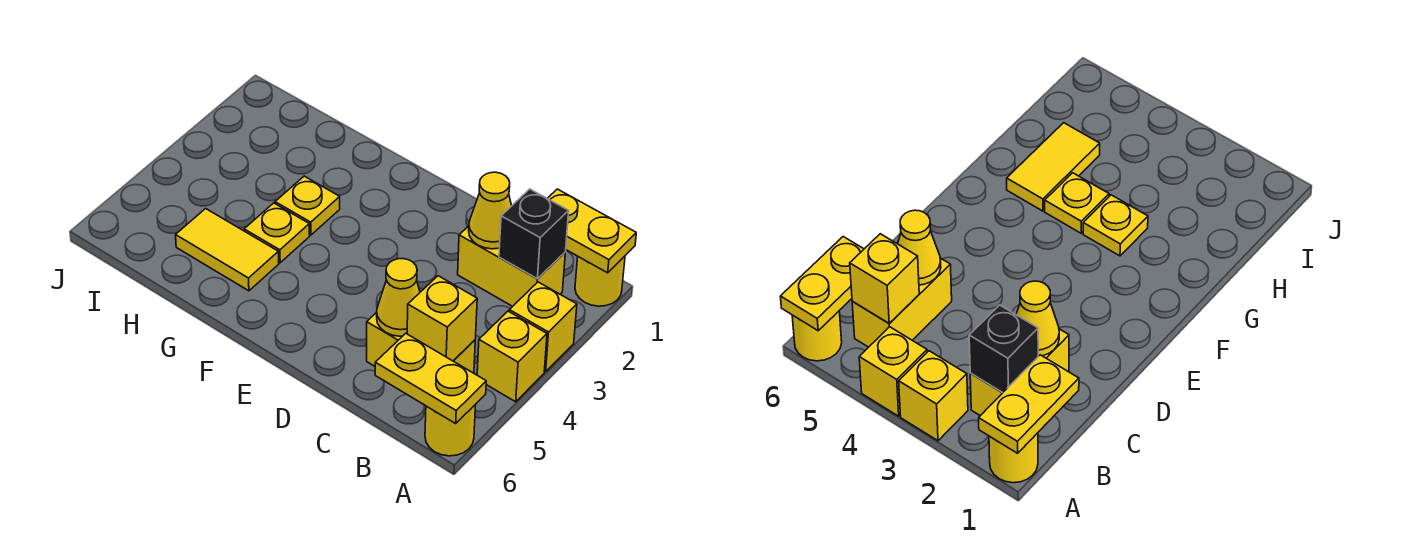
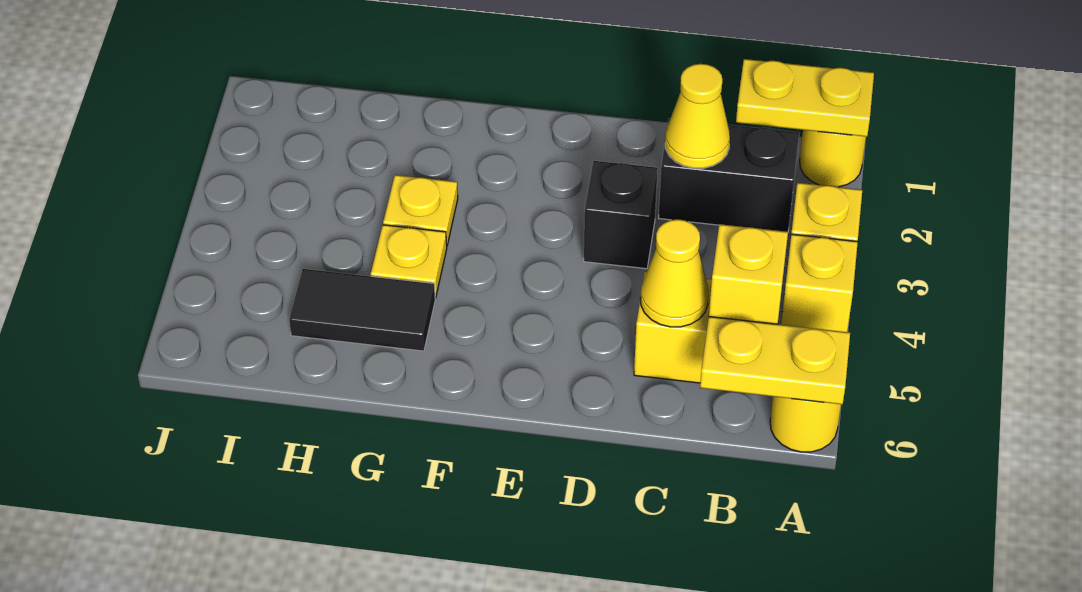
yellow brick B2:C2 level 1 -> black brick B2:C2 level 1
black brick B2 level 2 -> black brick D3 level 1
yellow tile G5:H5 level 1 -> black tile G5:H5 level 1

